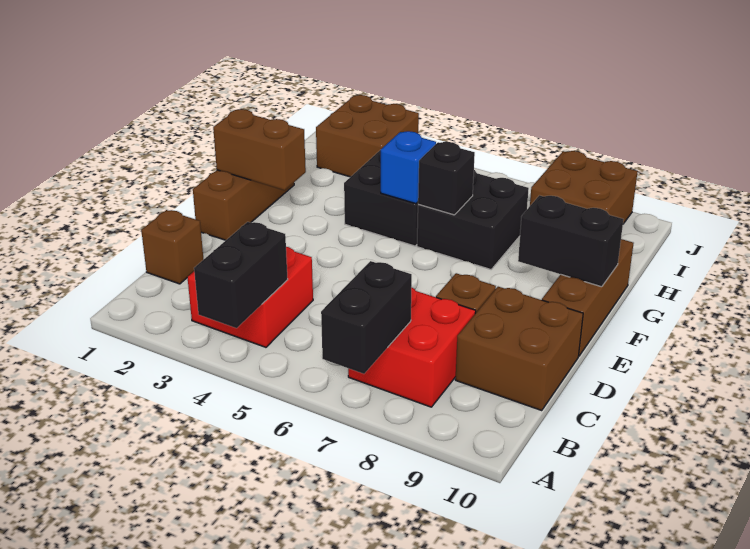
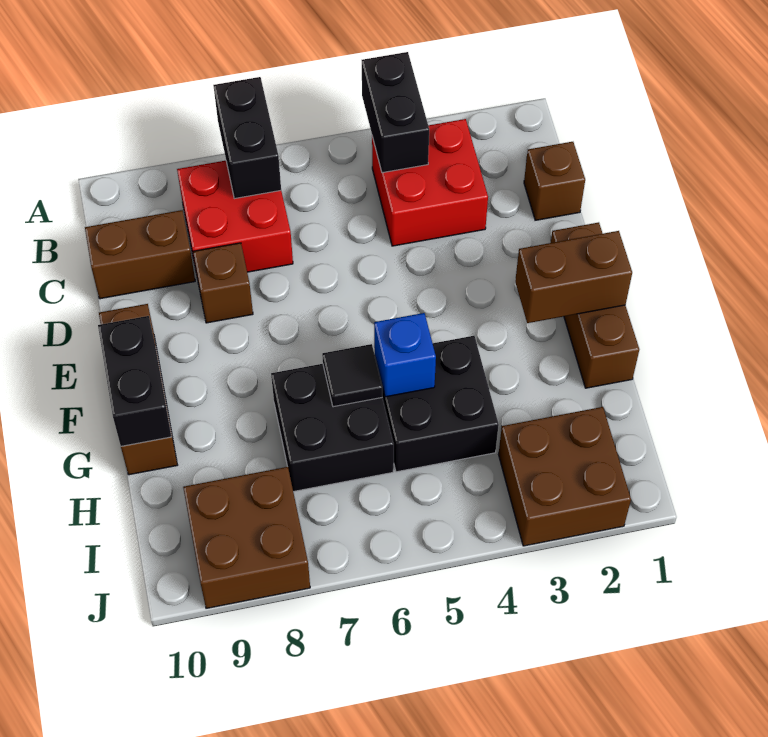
brown brick C9:D10 level 1 -> brown brick C9:C10 level 1
black brick F9:F10 level 2 -> black brick F10:G10 level 2
black brick G6 level 2 -> black tile G6 level 2

